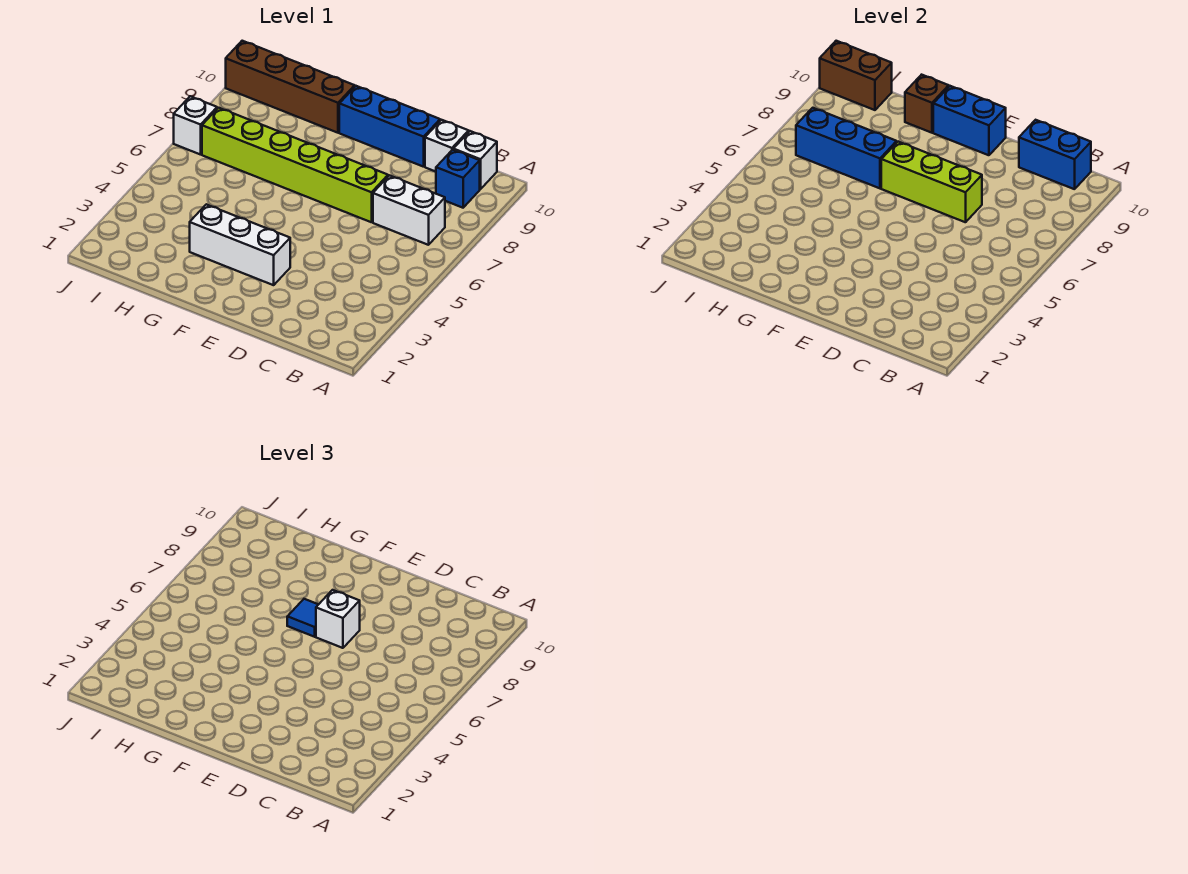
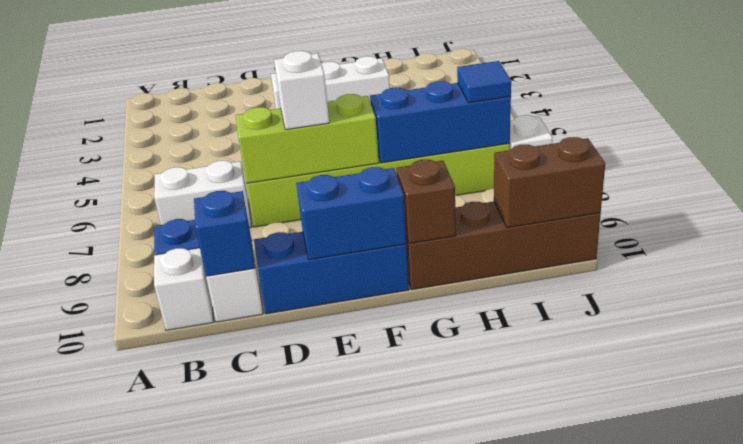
blue brick B10:C10 level 2 -> blue brick C10 level 2
blue tile F7 level 3 -> blue tile I7 level 3

